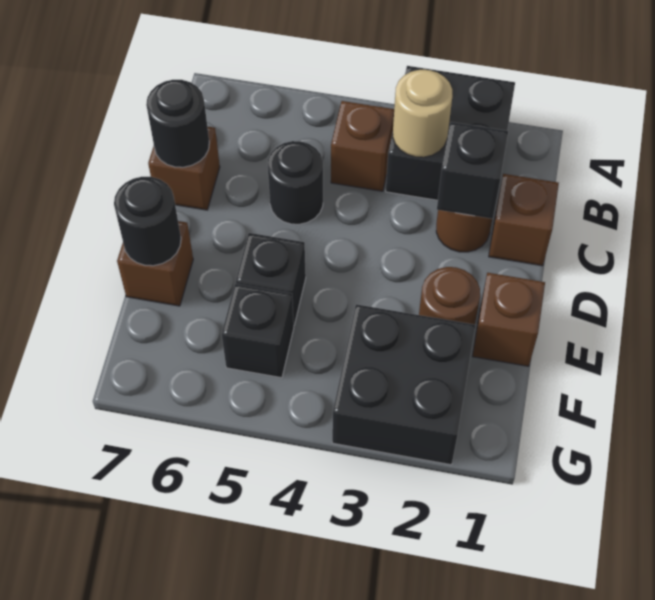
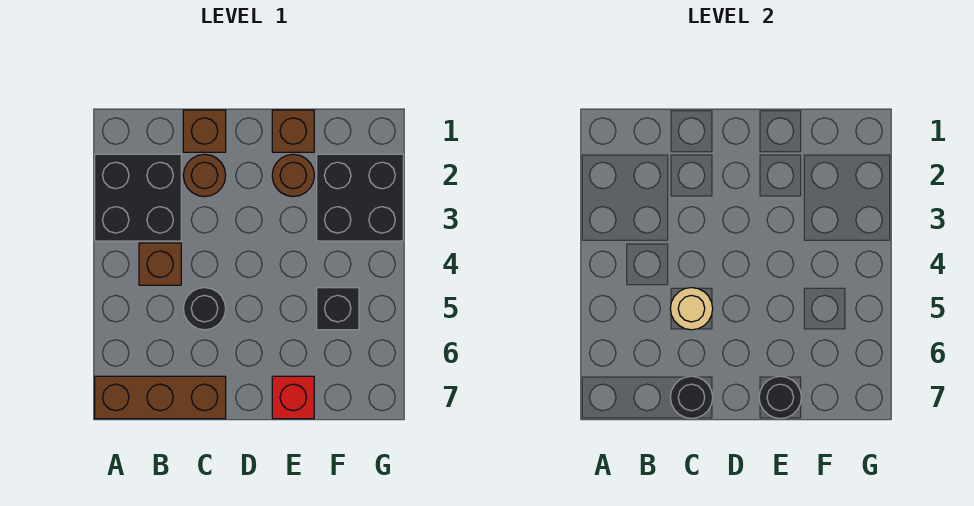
tan round brick B3 level 2 -> tan round brick C5 level 2
black brick C2 level 2 -> none
brown brick C7 level 1 -> brown brick A7:C7 level 1
black brick E5 level 1 -> none
brown brick E7 level 1 -> red brick E7 level 1

